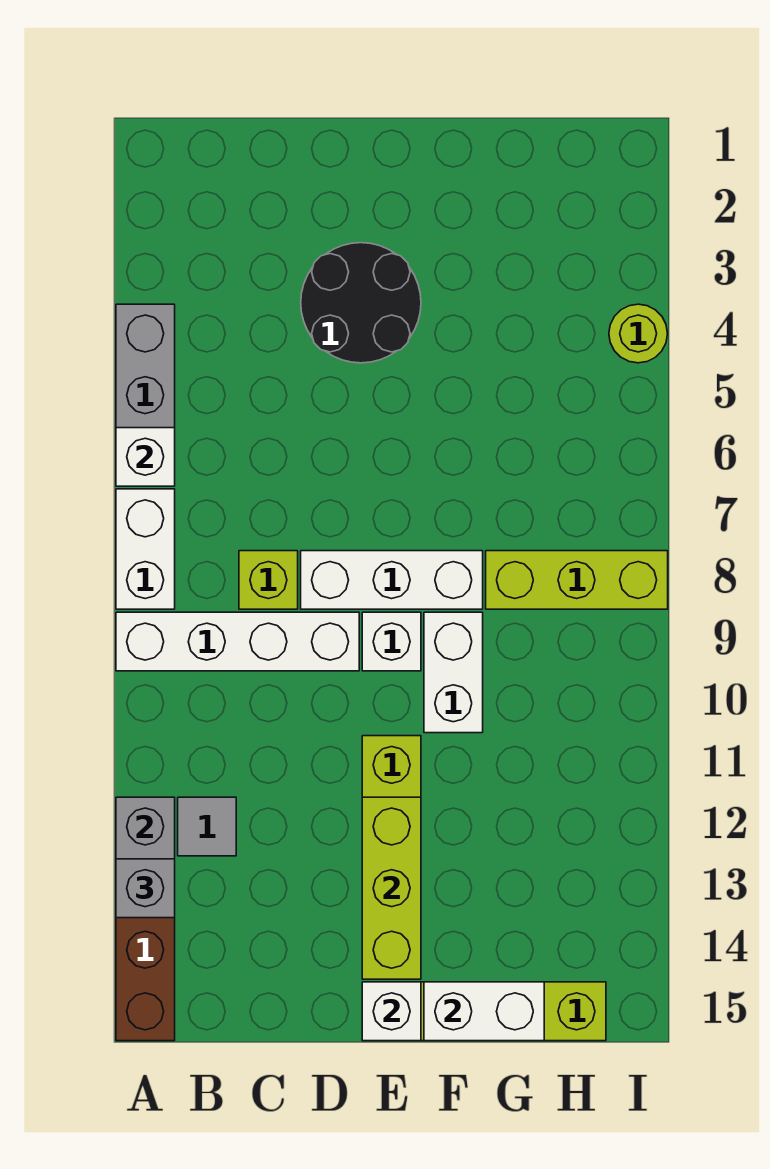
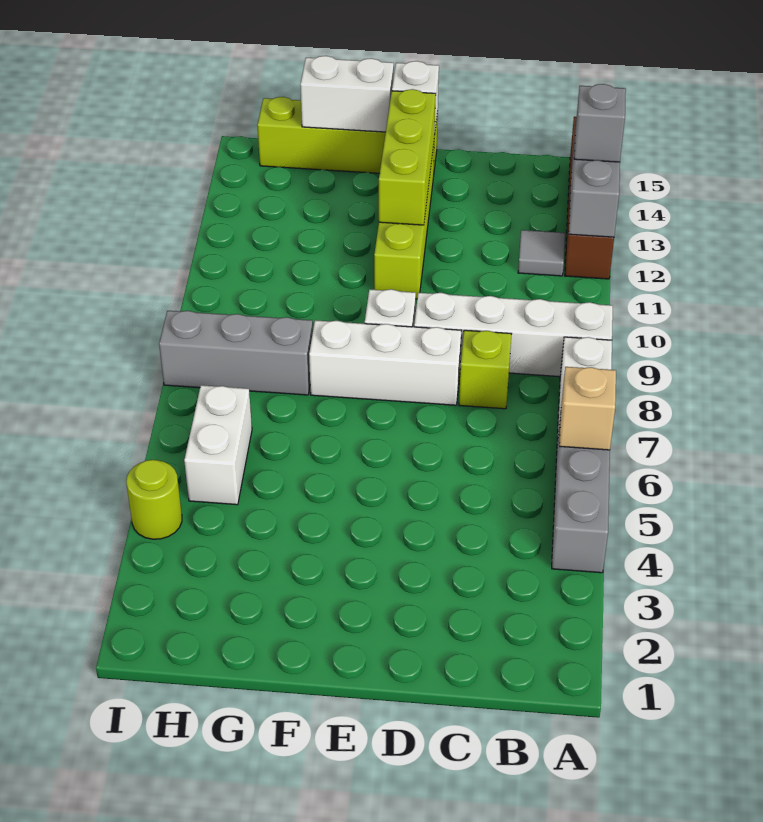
white brick A6 level 2 -> tan brick A6 level 2
black round brick D3:E4 level 1 -> none
white brick F9:F10 level 1 -> white brick H5:H6 level 1
lime brick G8:I8 level 1 -> grey brick G8:I8 level 1

